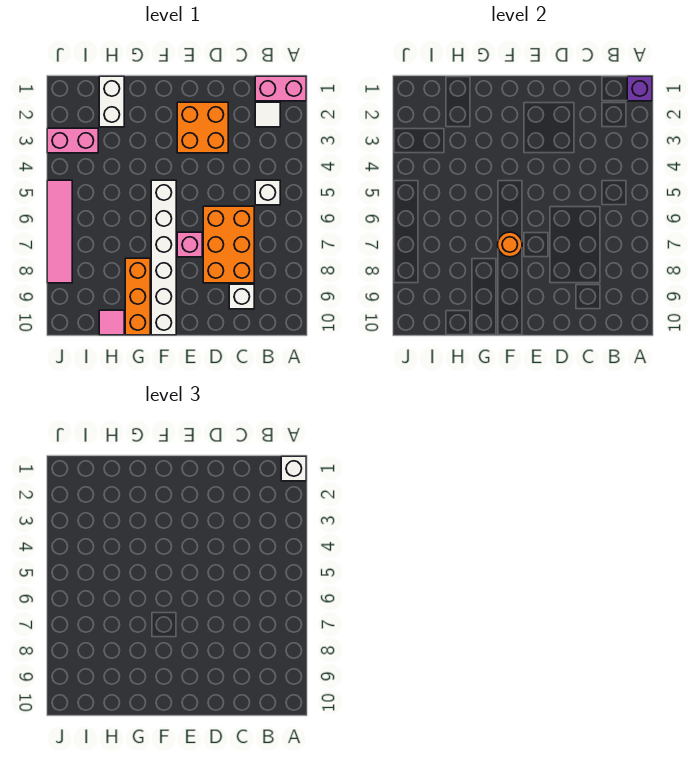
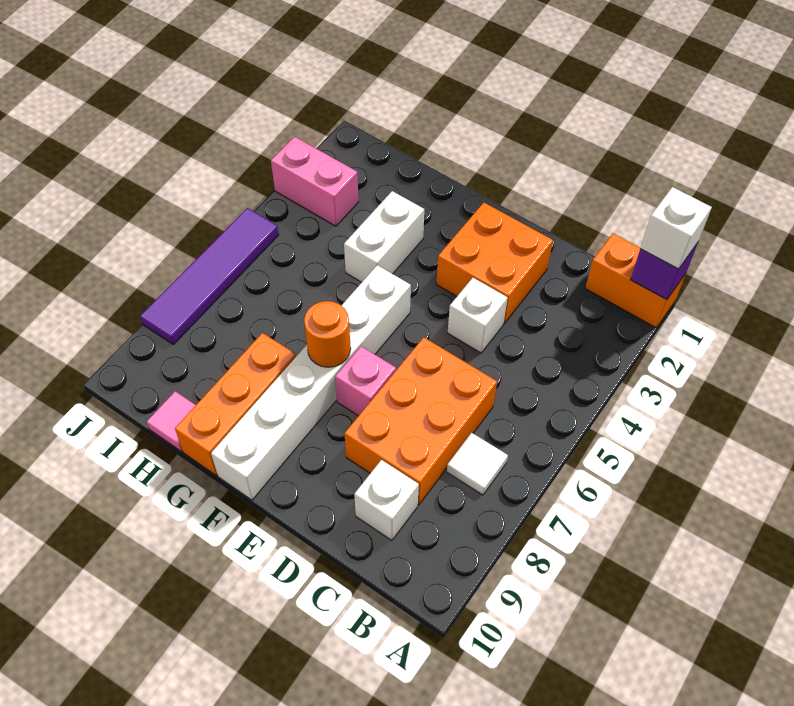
pink brick A1:B1 level 1 -> orange brick A1:B1 level 1
white tile B2 level 1 -> white tile B7 level 1
white brick B5 level 1 -> white brick D4 level 1
white brick H1:H2 level 1 -> white brick G3:G4 level 1
pink tile J5:J8 level 1 -> purple tile J5:J8 level 1

